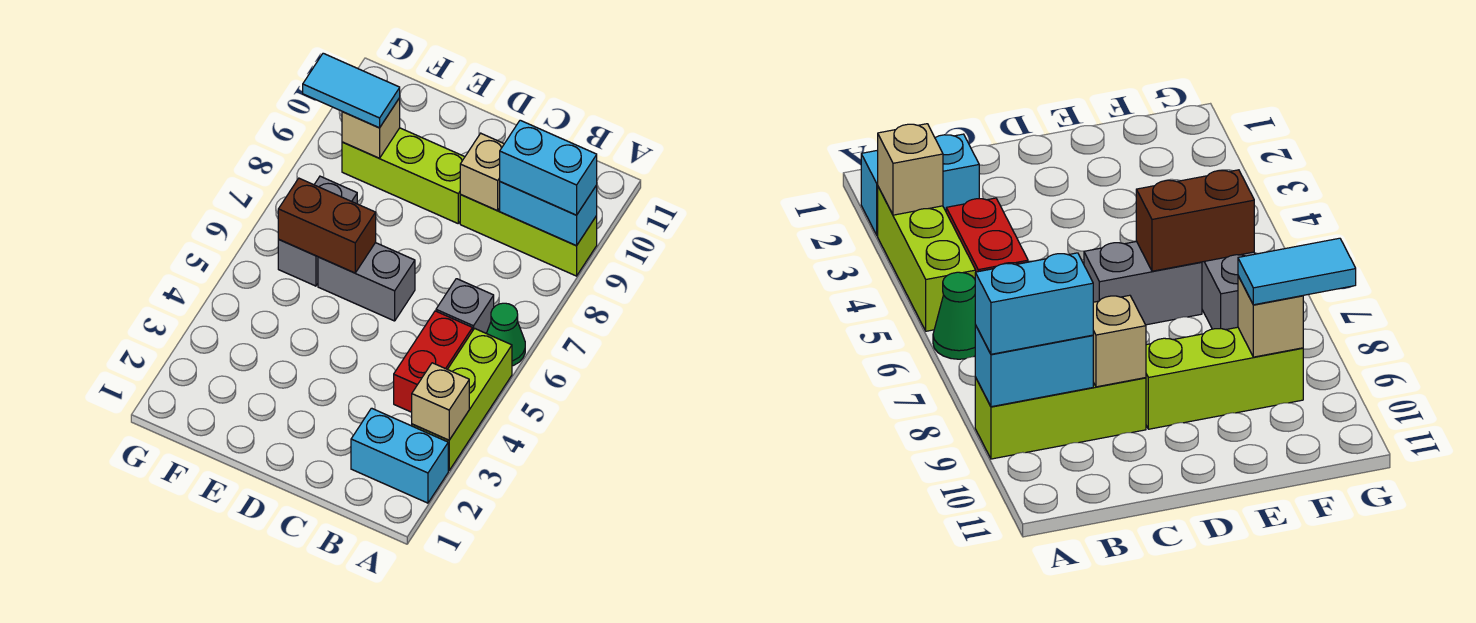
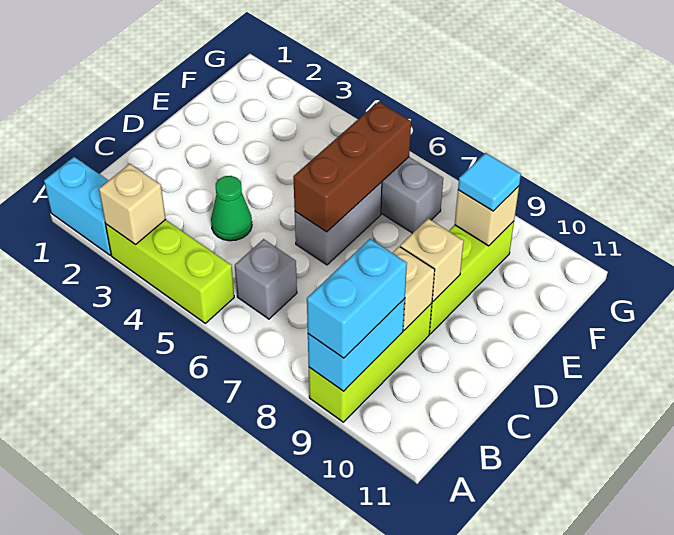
cyan brick A2:B2 level 1 -> cyan brick A1:A2 level 1
green cone A6 level 1 -> green cone C4 level 1
red brick B4:B5 level 1 -> none
none -> tan brick D9 level 2
brown brick E6:F6 level 2 -> brown brick D6:F6 level 2
cyan tile F9:G9 level 3 -> cyan tile F9 level 3

